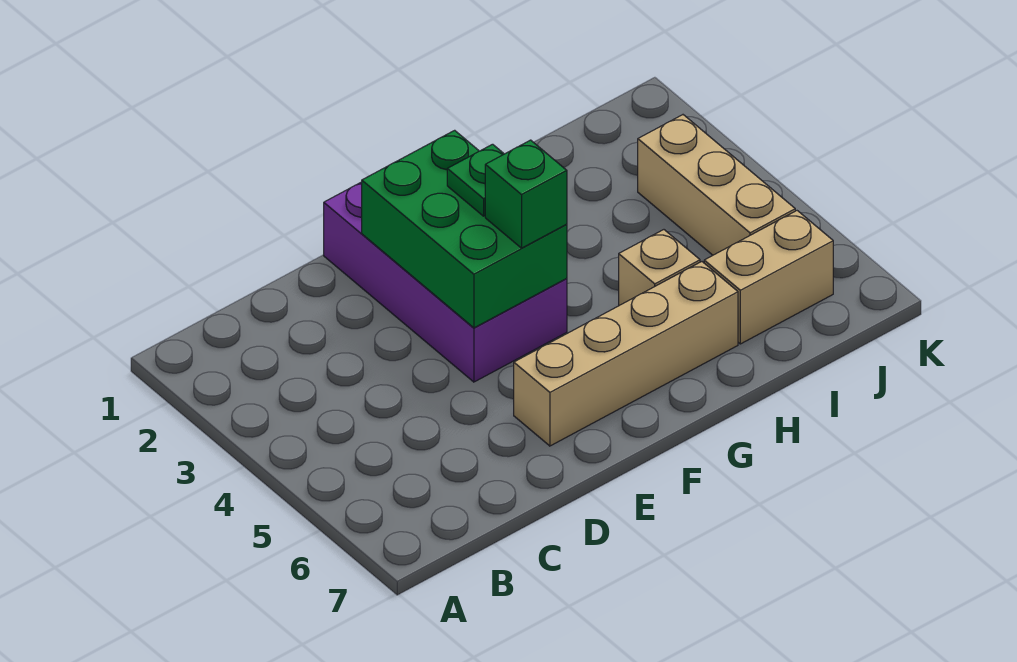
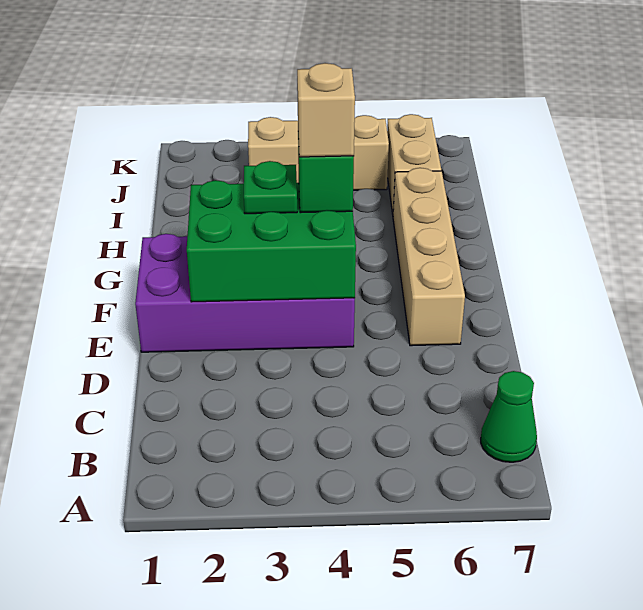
none -> green cone B7 level 1
tan brick H5 level 1 -> tan brick F4 level 4

